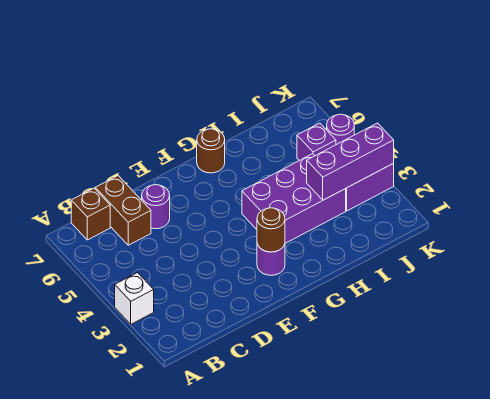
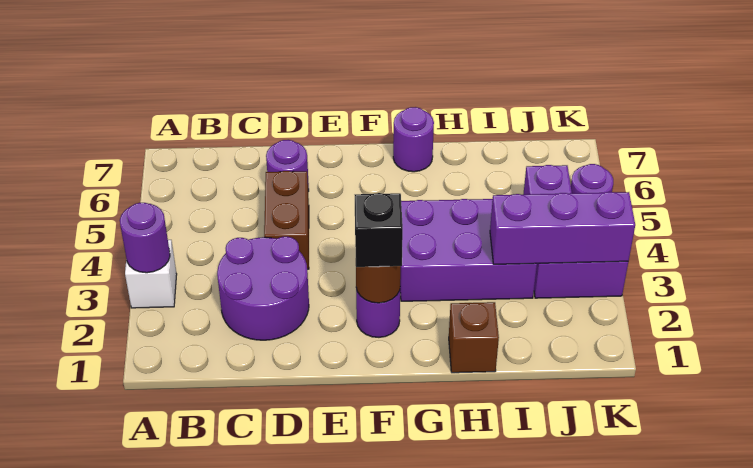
none -> purple round brick A3 level 2
brown brick B7 level 1 -> brown brick H1 level 1
none -> purple round brick C2:D3 level 1
brown brick C6:C7 level 1 -> brown brick D4:D5 level 1
none -> black brick F2 level 3
brown round brick G7 level 1 -> purple round brick G7 level 1

